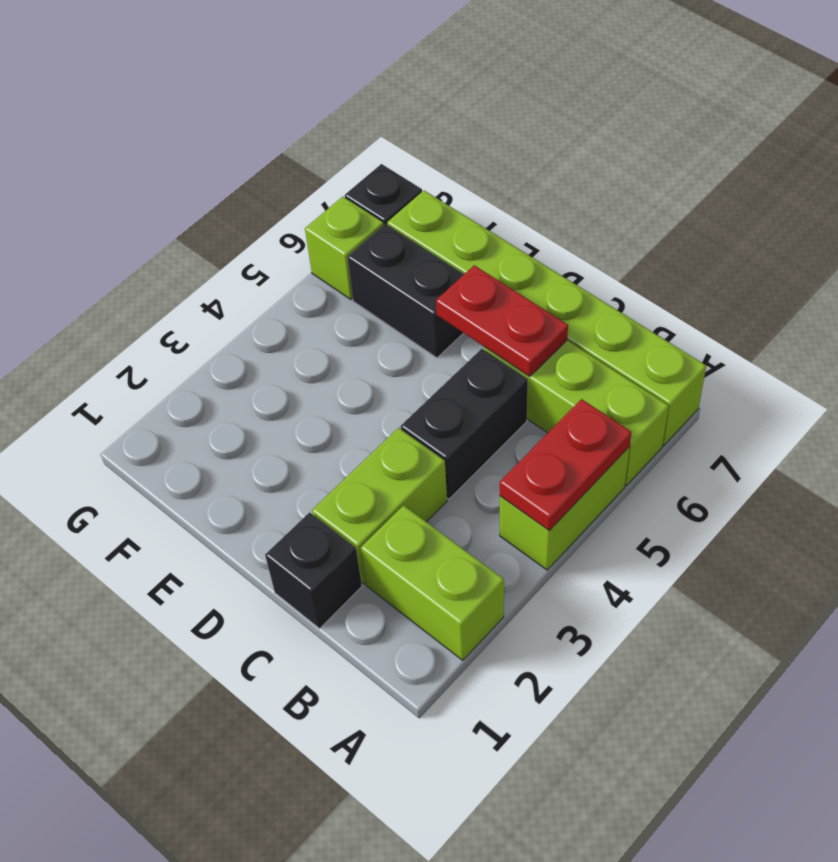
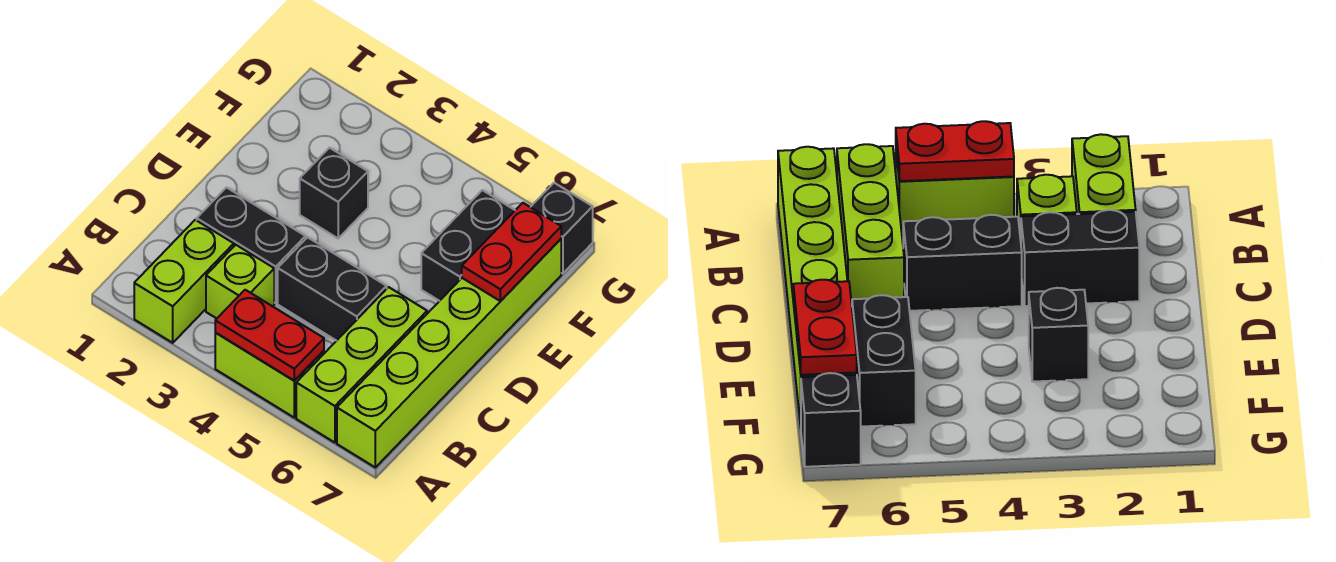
black brick C1 level 1 -> black brick E3 level 1
lime brick C2:C3 level 1 -> black brick C2:C3 level 1
red plate C6:D6 level 2 -> red plate E7:F7 level 2
lime brick G6 level 1 -> lime brick B3 level 1

